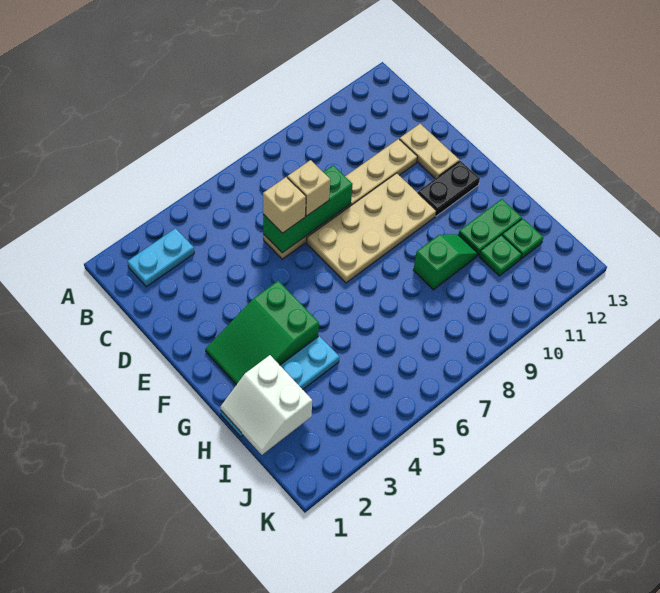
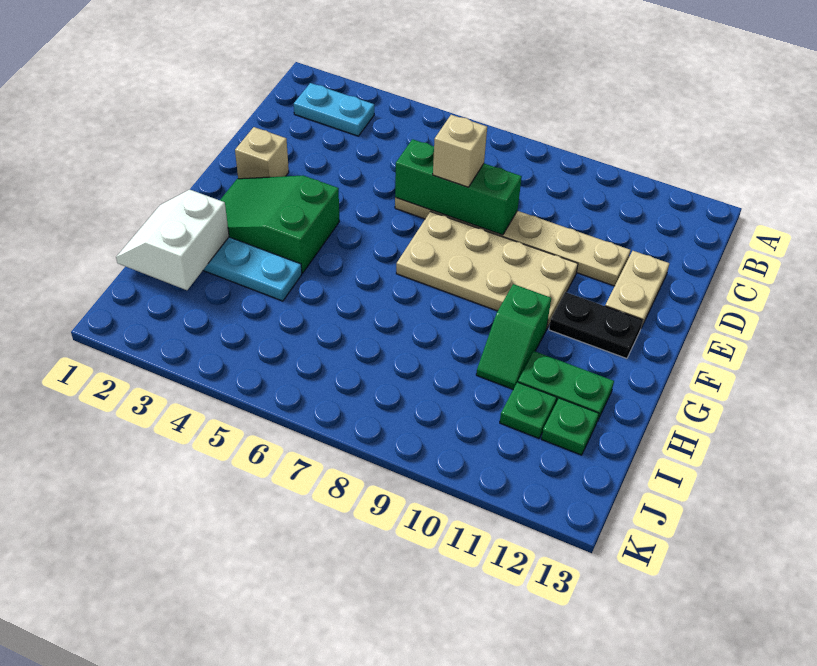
tan brick D6 level 3 -> tan brick E2 level 1
green slope H9:H10 level 1 top 9 -> green slope G10:H10 level 1 top G

